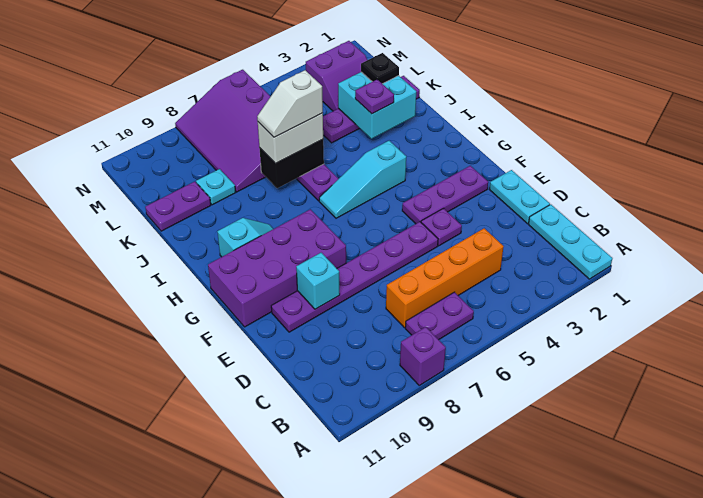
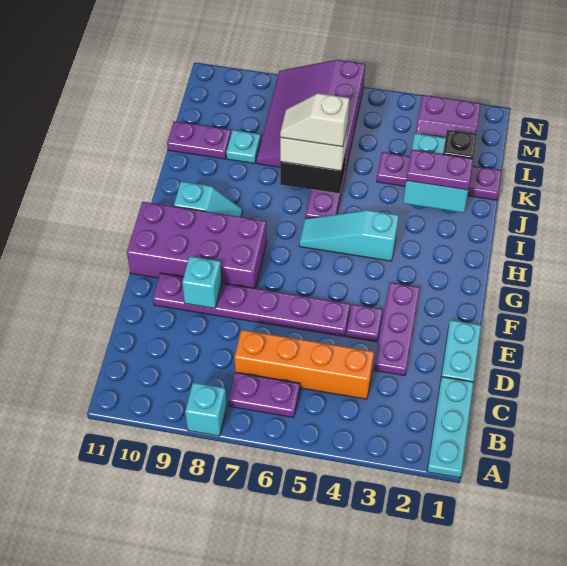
purple brick A8 level 1 -> cyan brick A8 level 1
purple plate F2:F4 level 1 -> purple plate D3:F3 level 1
purple plate J3 level 3 -> purple plate J2:J3 level 3

